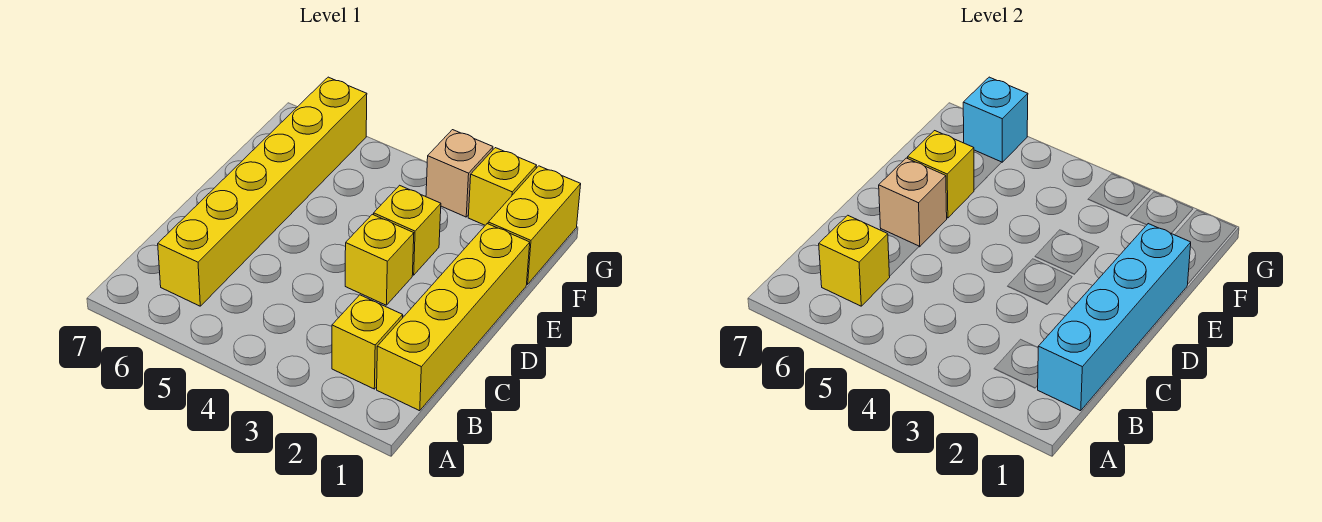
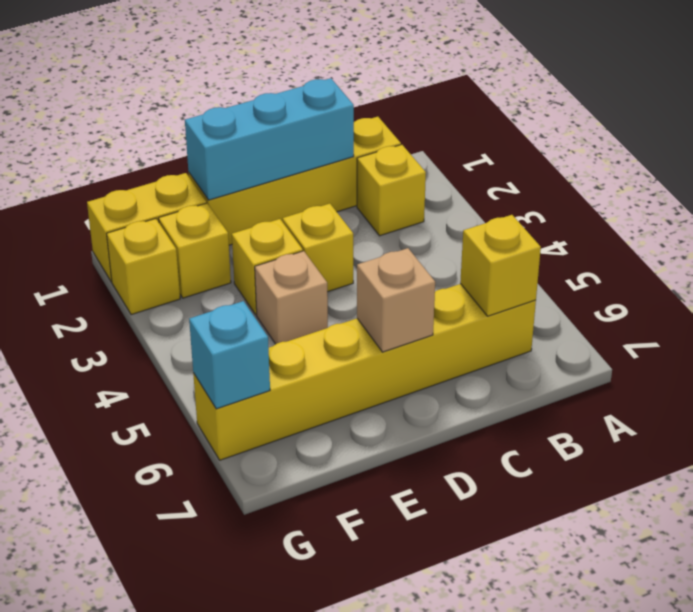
cyan brick B1:E1 level 2 -> cyan brick C1:E1 level 2
yellow brick E6 level 2 -> yellow brick F2 level 1
tan brick G3 level 1 -> tan brick E4 level 1

